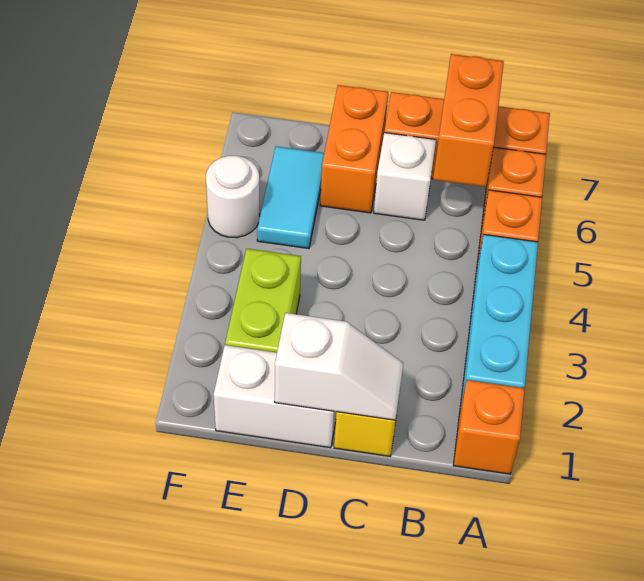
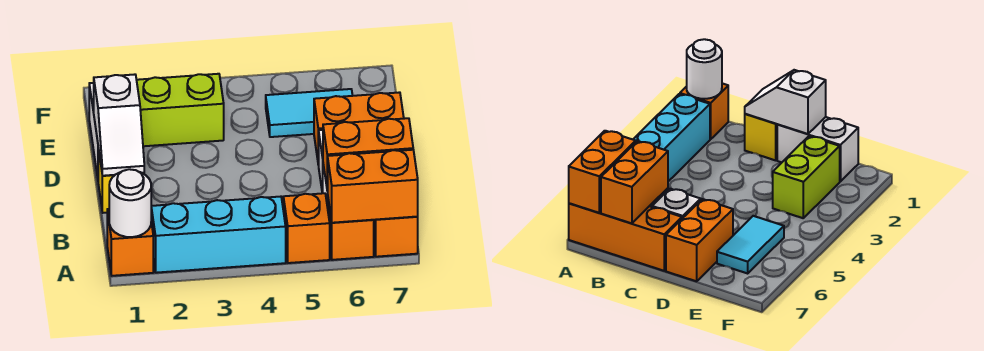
none -> orange brick A6:A7 level 2
white round brick F5 level 1 -> white round brick A1 level 2

